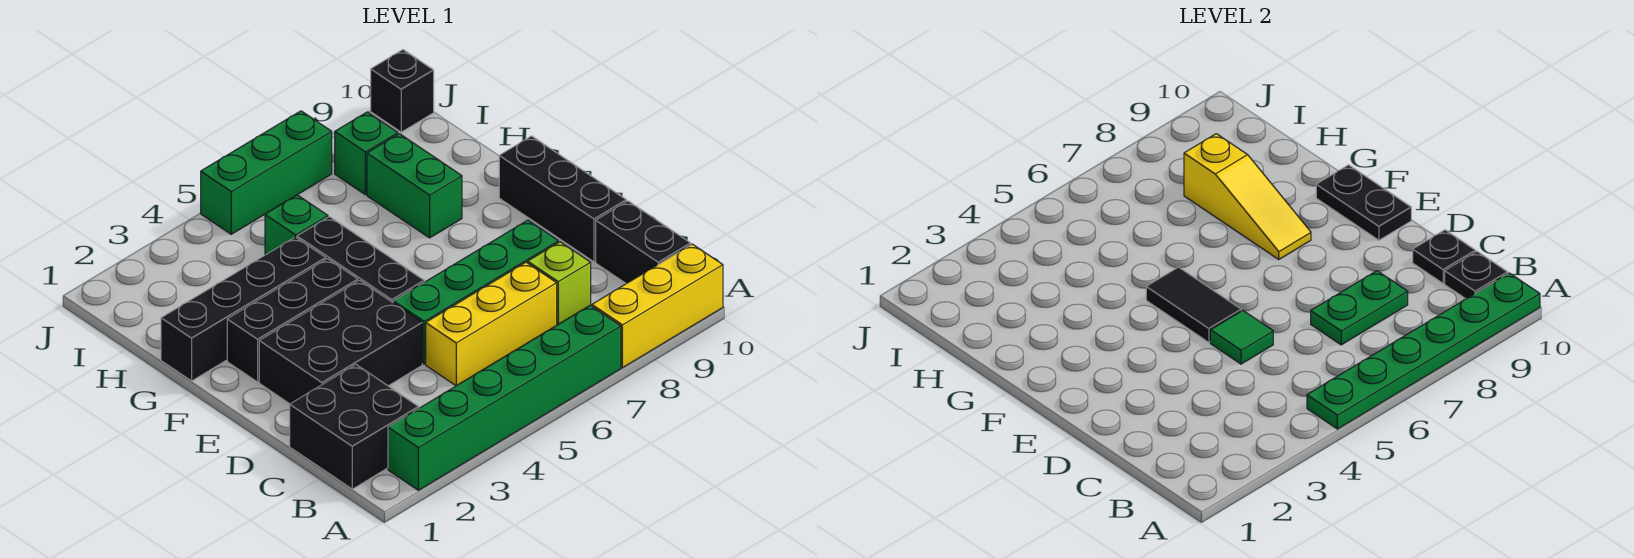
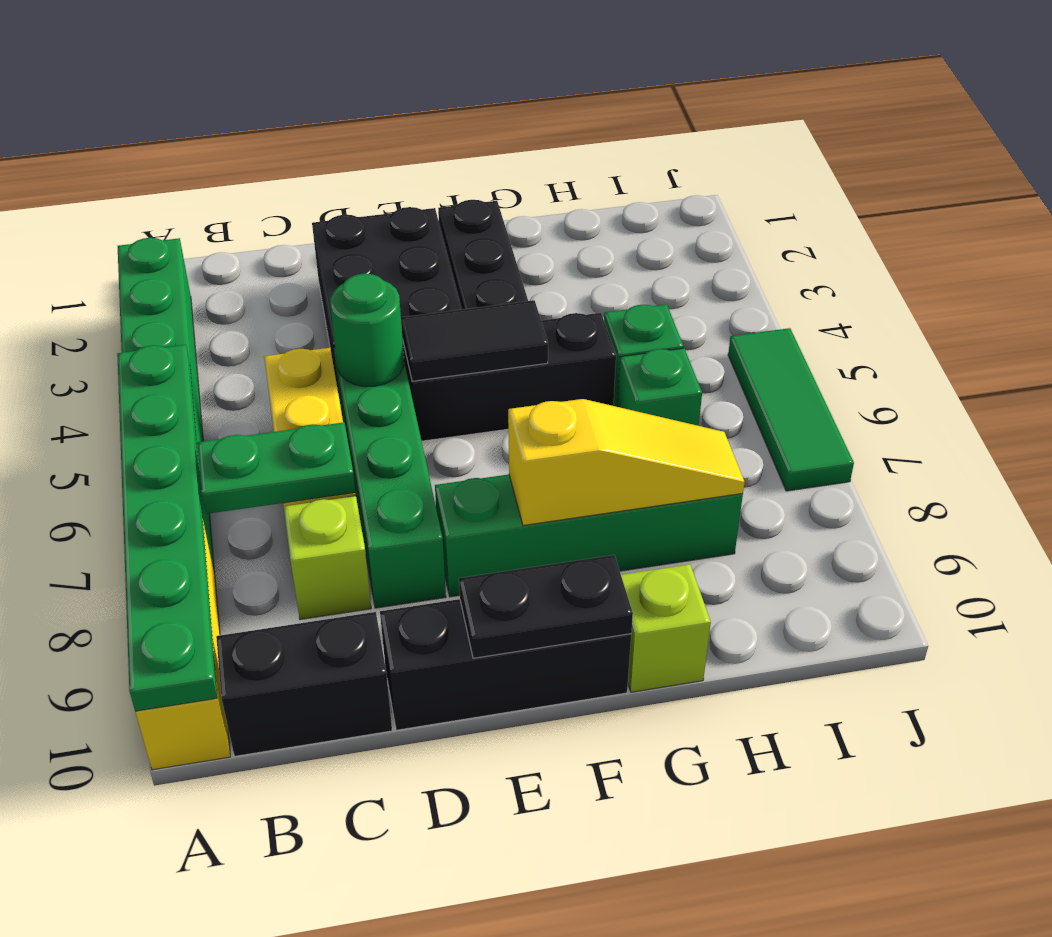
black brick B1:C2 level 1 -> none
black plate B10 level 2 -> none
green plate C7:C8 level 2 -> green plate B7:C7 level 2
black plate C10 level 2 -> none
green tile D5 level 2 -> green round brick D5 level 2
yellow slope F8:H8 level 2 top H -> yellow slope F8:H8 level 2 top F
black brick G1:G4 level 1 -> none
green brick G8:H8 level 1 -> green brick E8:H8 level 1
none -> lime brick G10 level 1
green brick I8 level 1 -> green brick H6 level 1
green brick J5:J7 level 1 -> green tile J5:J7 level 1
black brick J10 level 1 -> none

